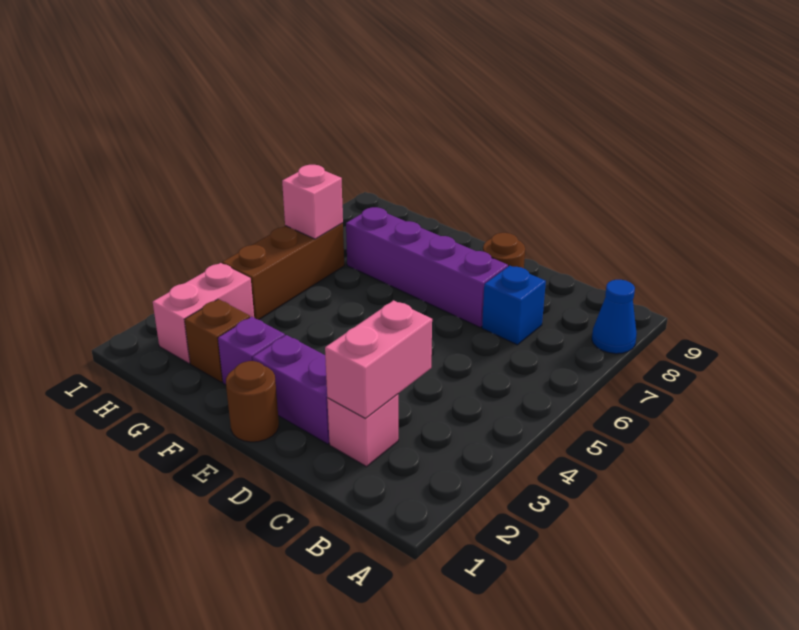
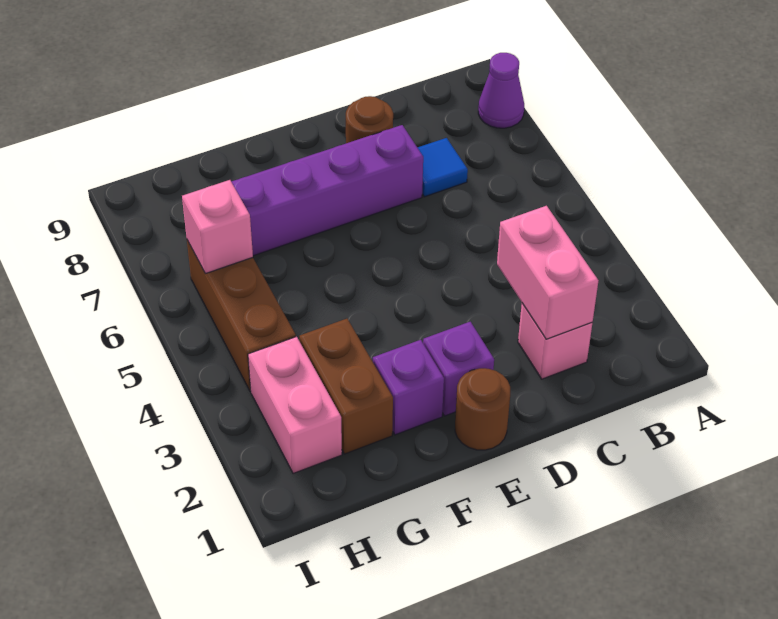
blue cone A8 level 1 -> purple cone A8 level 1
blue brick C7 level 1 -> blue tile C7 level 1
purple brick D2:E2 level 1 -> purple brick E2 level 1
brown brick G2 level 1 -> brown brick G2:G3 level 1

